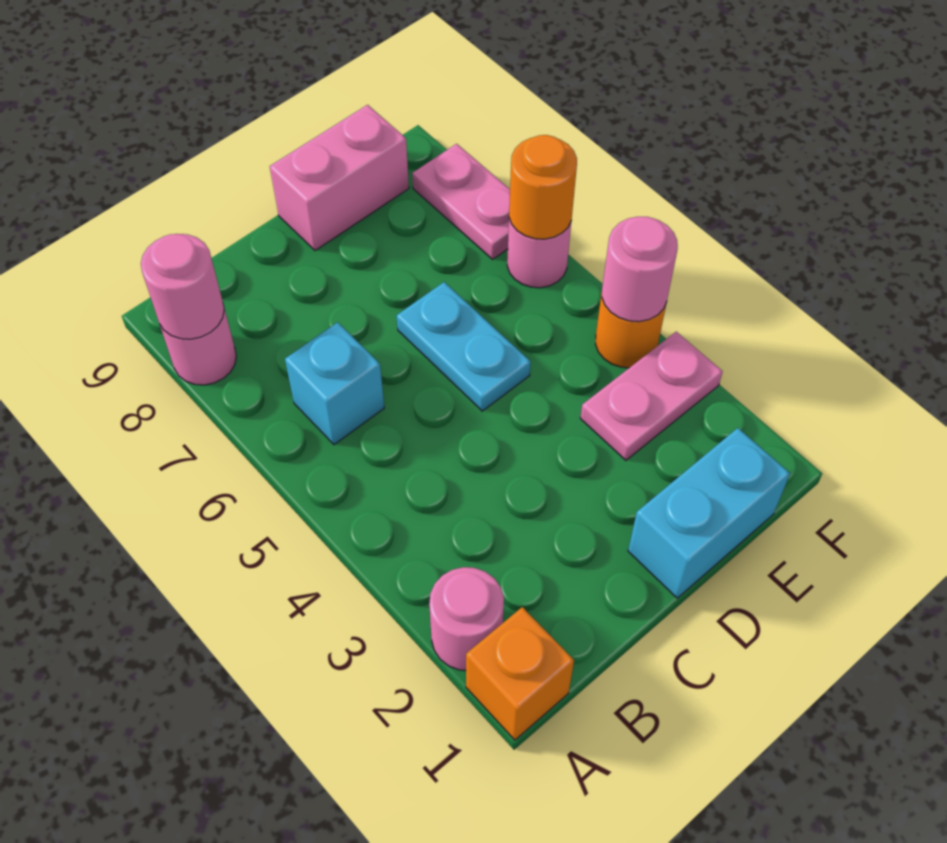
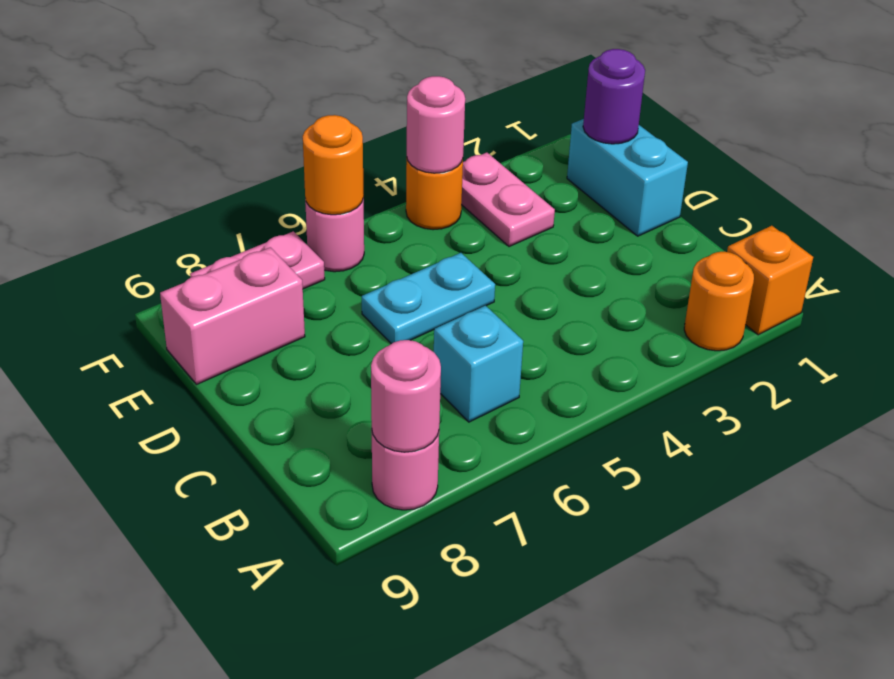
pink round brick A2 level 1 -> orange round brick A2 level 1
pink brick D9:E9 level 1 -> pink brick E8:E9 level 1
none -> purple round brick E1 level 2

